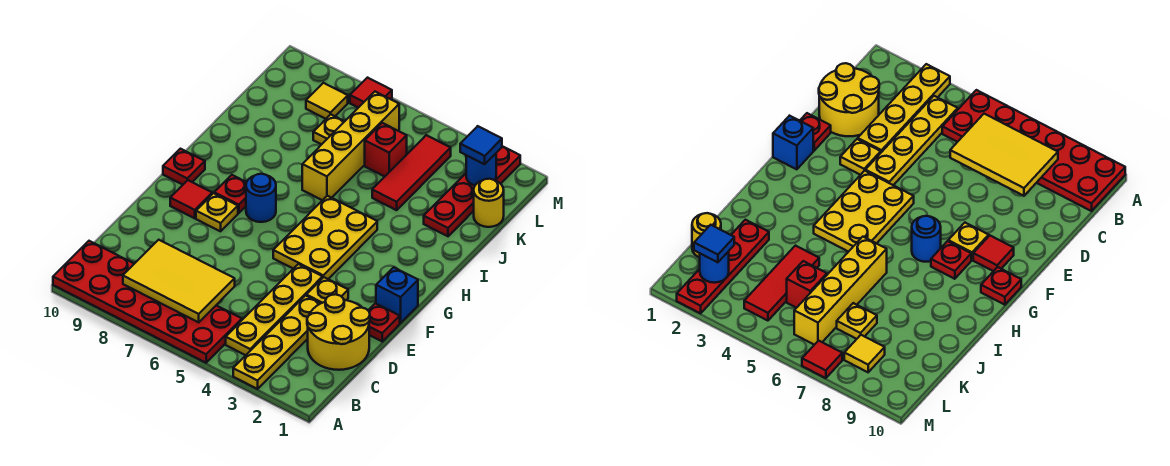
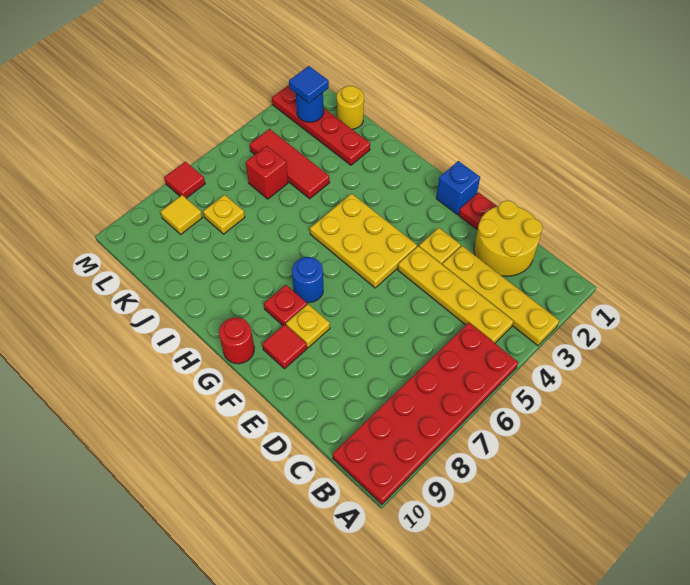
yellow tile B6:C8 level 2 -> none
red plate G10 level 1 -> red round brick G10 level 1
yellow brick I6:L6 level 1 -> none

